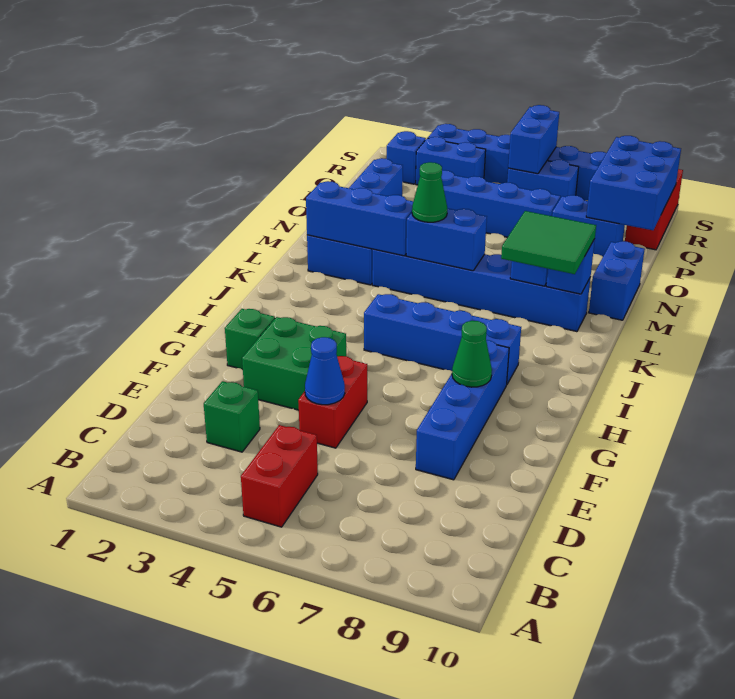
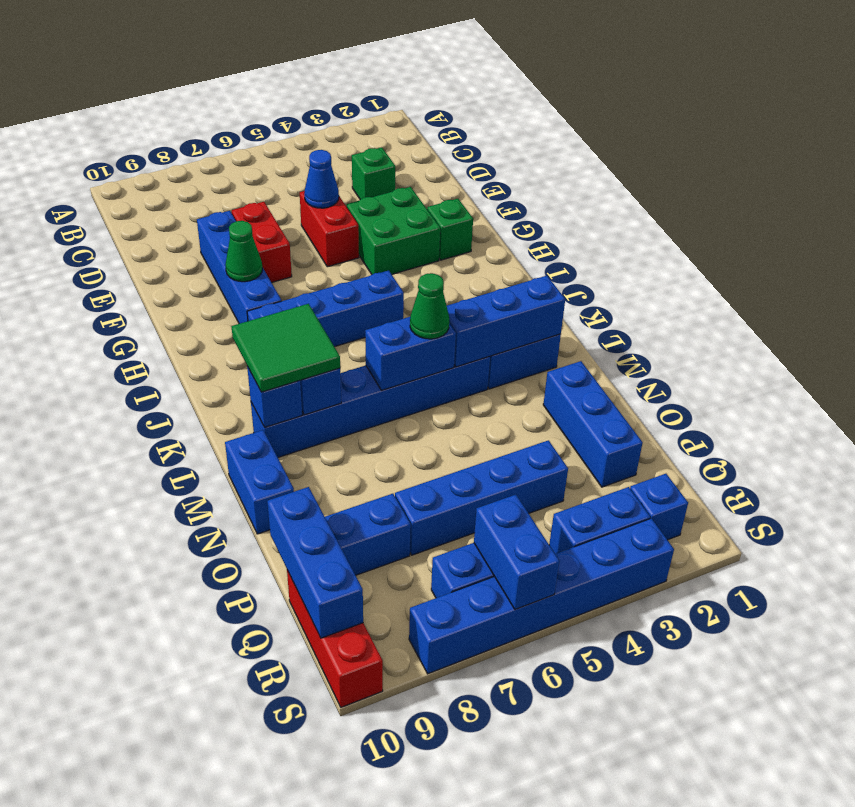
red brick B5:C5 level 1 -> red brick E7:F7 level 1
blue brick P9:R10 level 2 -> blue brick P10:R10 level 2

